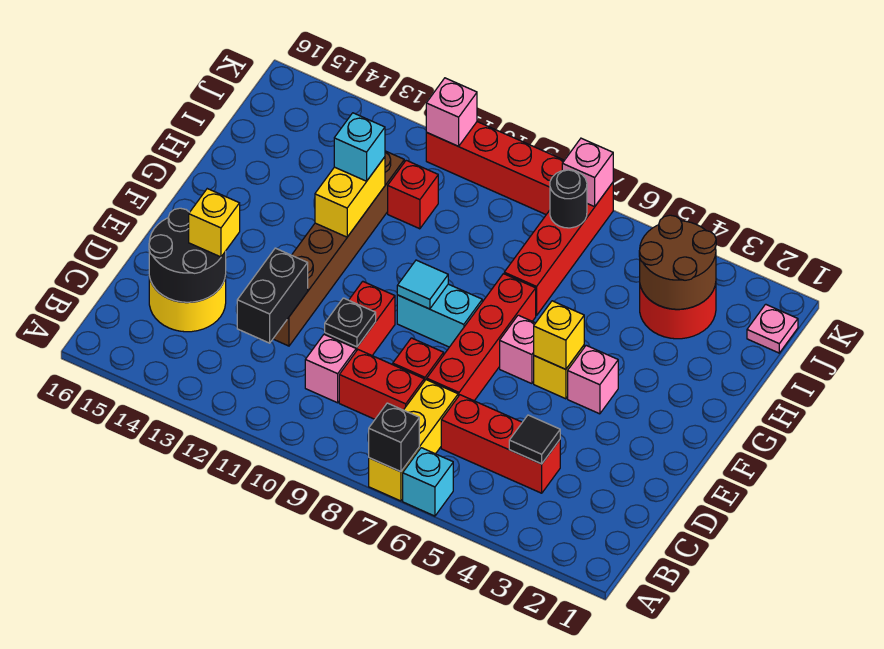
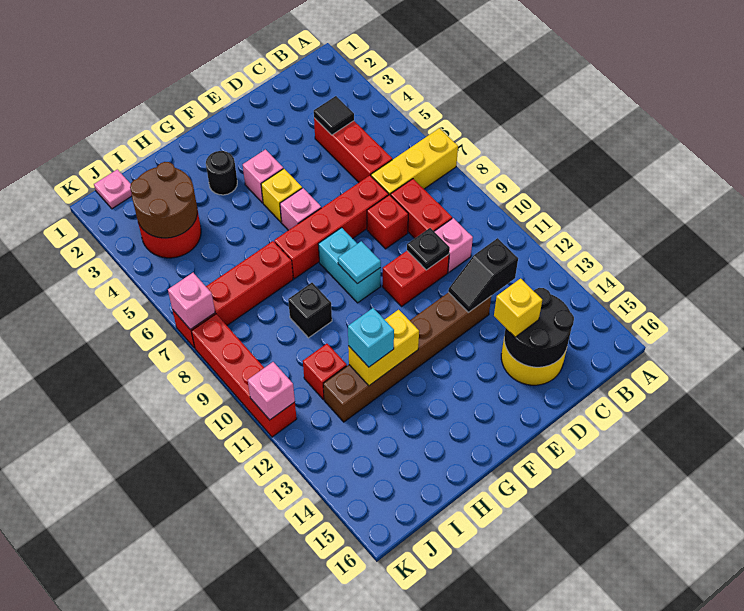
cyan brick A6 level 1 -> none
black brick A7 level 2 -> black brick H9 level 1
black brick C12:D12 level 2 -> black slope C12:D12 level 2 top C
yellow brick F5 level 2 -> none
black round brick J7 level 2 -> black round brick G3 level 1

